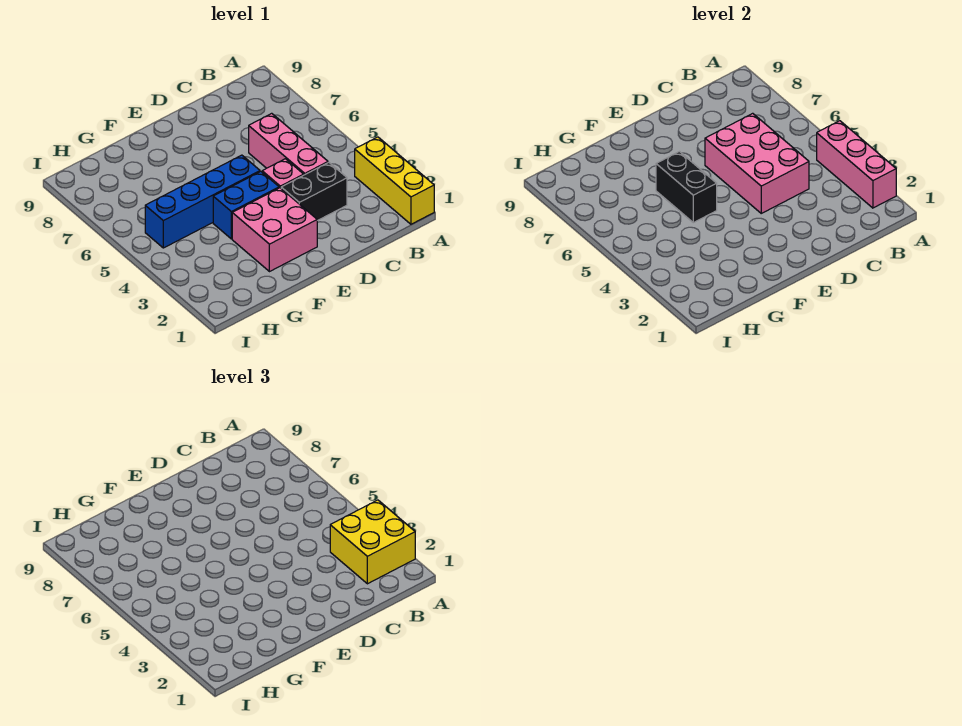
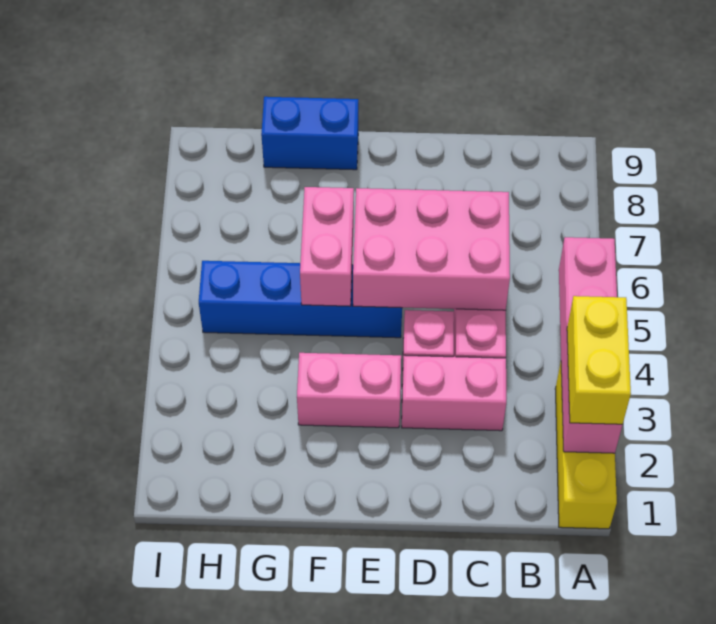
pink brick A2:A4 level 2 -> pink brick A2:A5 level 2
yellow brick A2:B3 level 3 -> yellow brick A2:A3 level 3
black brick C3:D3 level 1 -> pink brick C3:D3 level 1
pink brick C4:D6 level 2 -> pink brick C5:E6 level 2
pink brick E2:F3 level 1 -> pink brick E3:F3 level 1
blue brick E4:F4 level 1 -> blue brick F9:G9 level 1
black brick F5:F6 level 2 -> pink brick F5:F6 level 2

